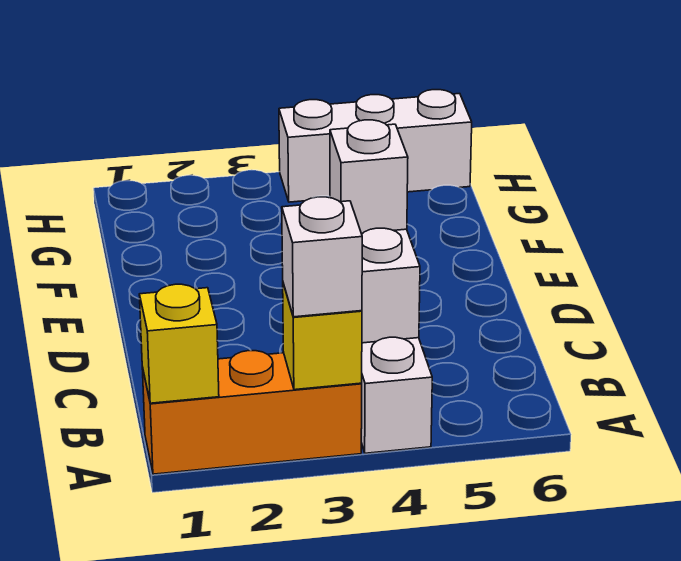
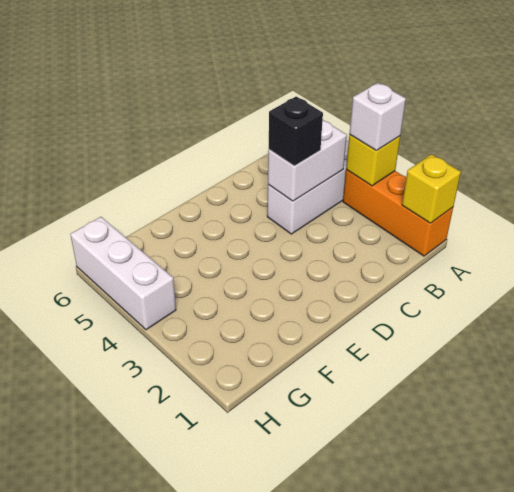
white brick C4 level 3 -> black brick C4 level 3

